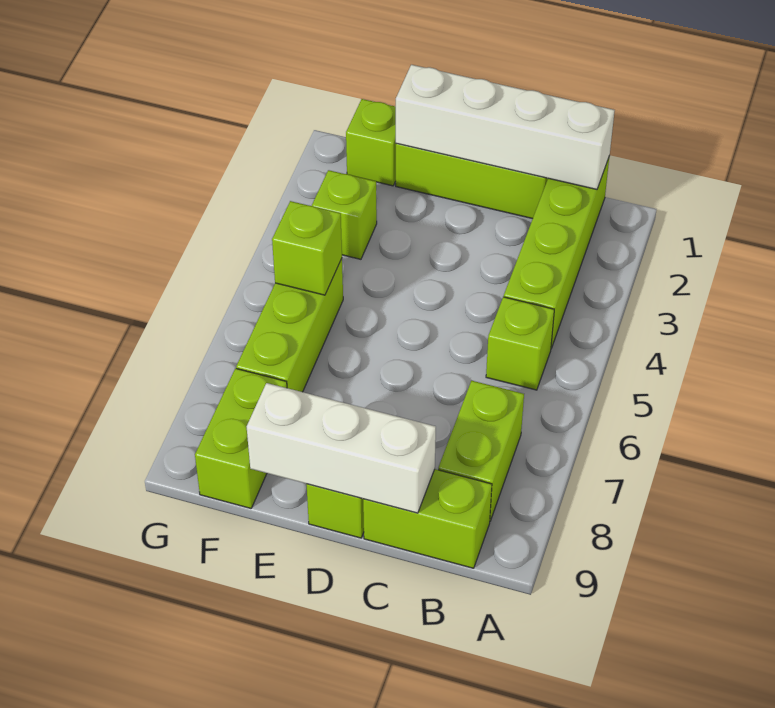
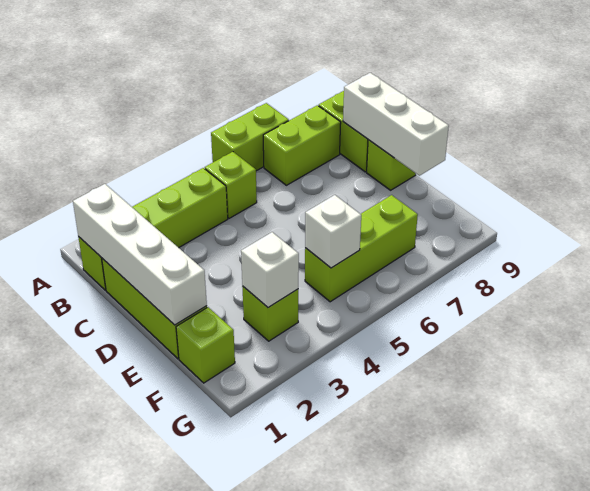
none -> white brick F3 level 2
lime brick F5 level 2 -> white brick F5 level 2
lime brick F8:F9 level 1 -> lime brick A6:A7 level 1

